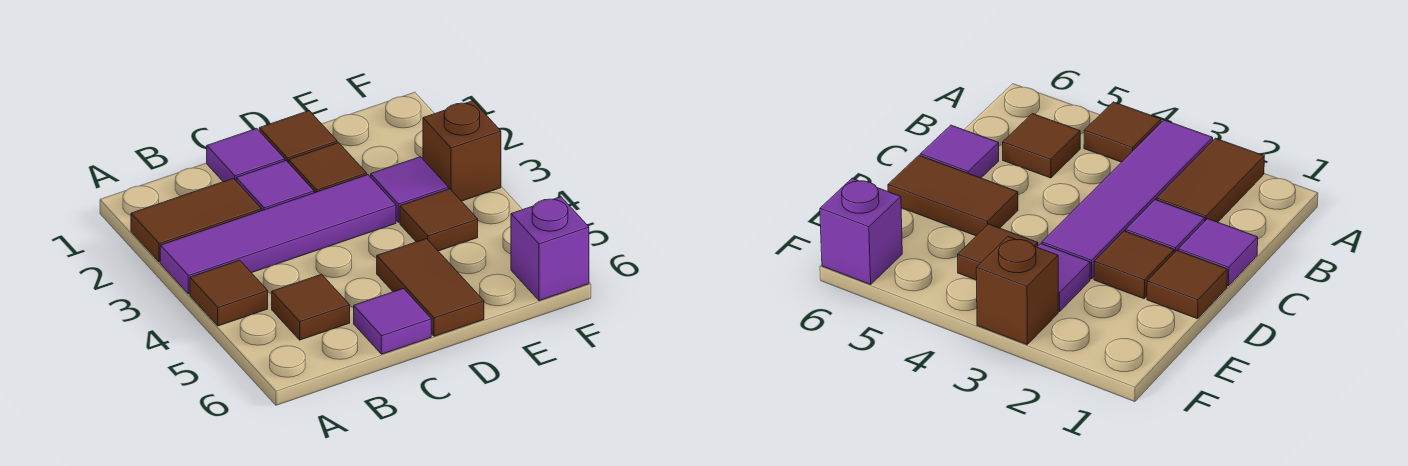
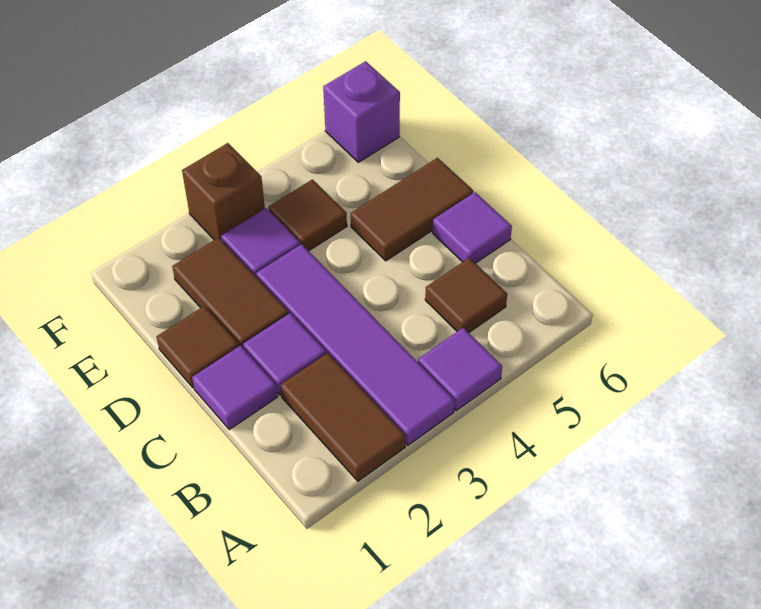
brown tile A4 level 1 -> purple tile A4 level 1
brown tile D2 level 1 -> brown tile D2:E2 level 1

